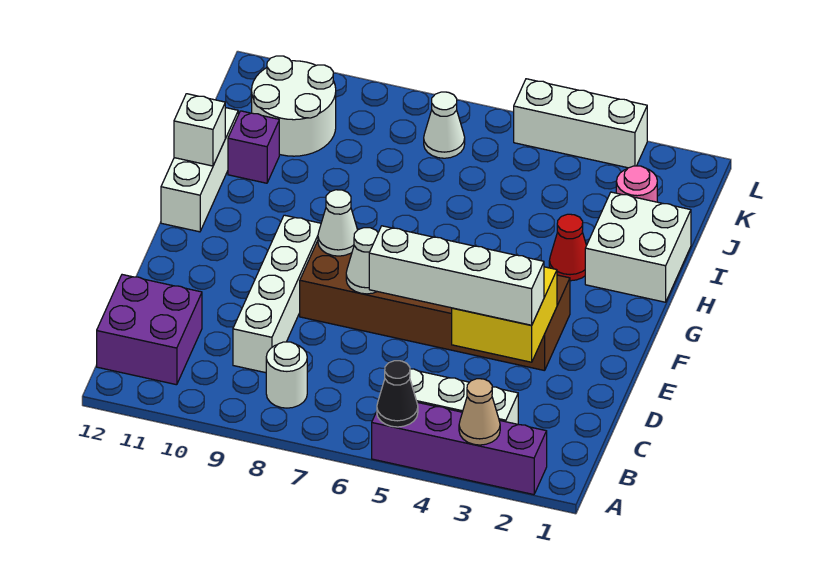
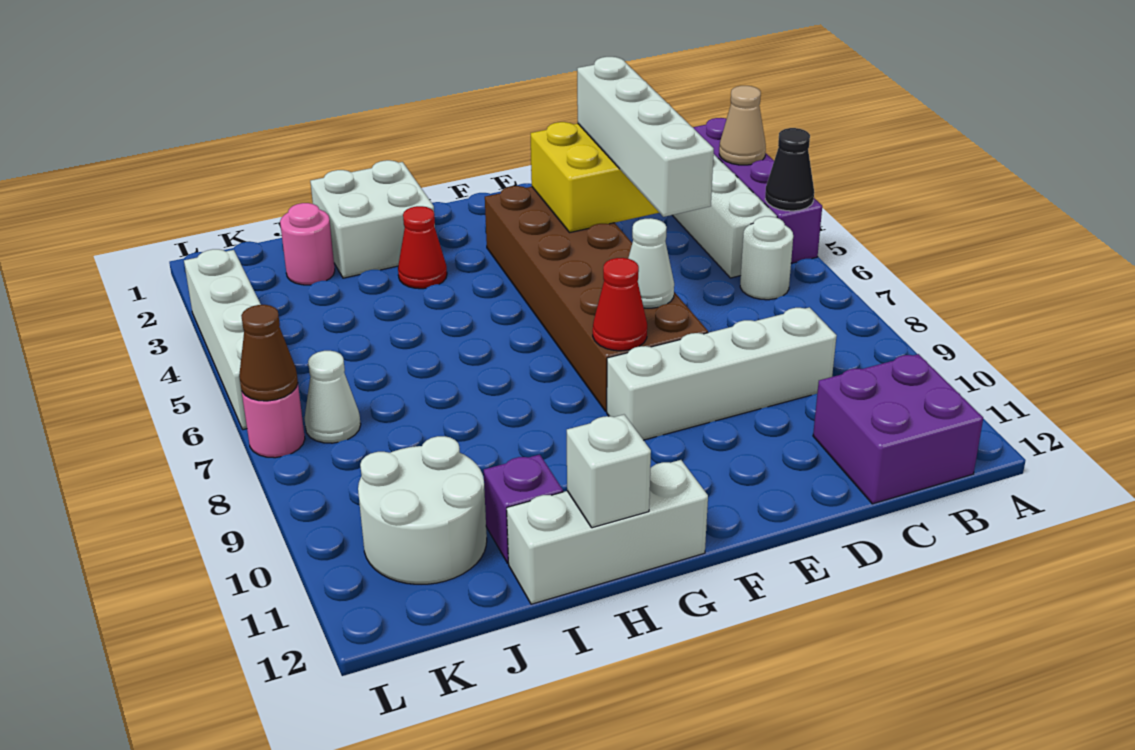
white round brick B8 level 1 -> white round brick B6 level 1
white cone F8 level 2 -> red cone F8 level 2
white brick L3:L5 level 1 -> white brick L3:L6 level 1
none -> pink round brick L7 level 1
none -> brown cone L7 level 2

